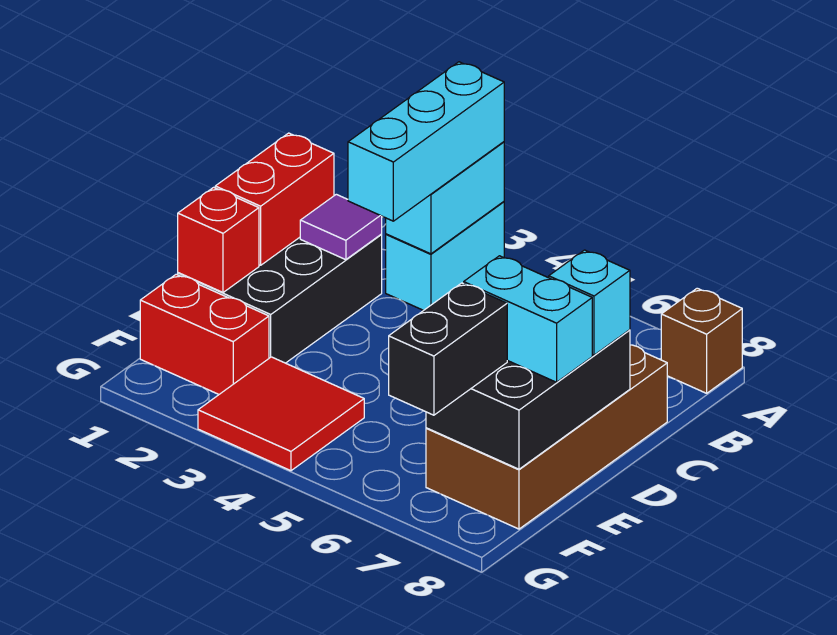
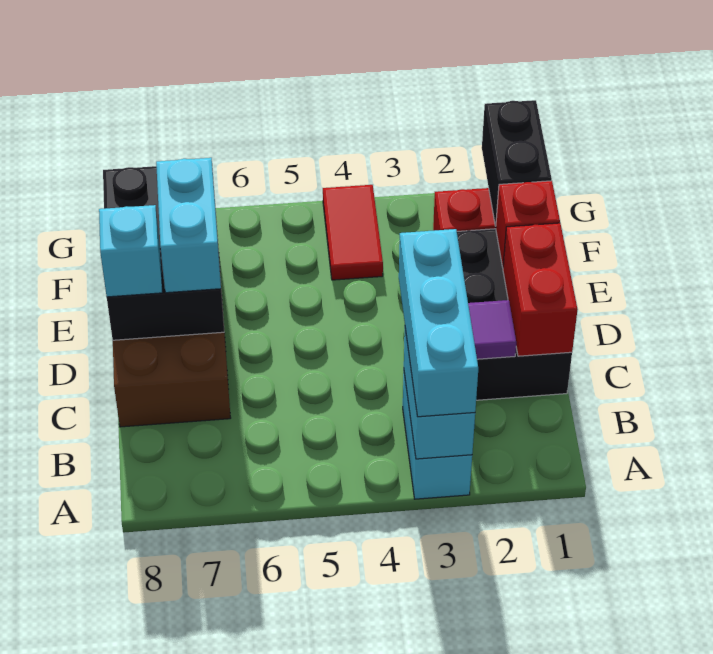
brown brick A8 level 1 -> none
cyan brick E7:E8 level 3 -> cyan brick D7:E7 level 3
red tile F3:G4 level 1 -> red tile F4:G4 level 1
black brick F7:G7 level 3 -> black brick F1:G1 level 2

